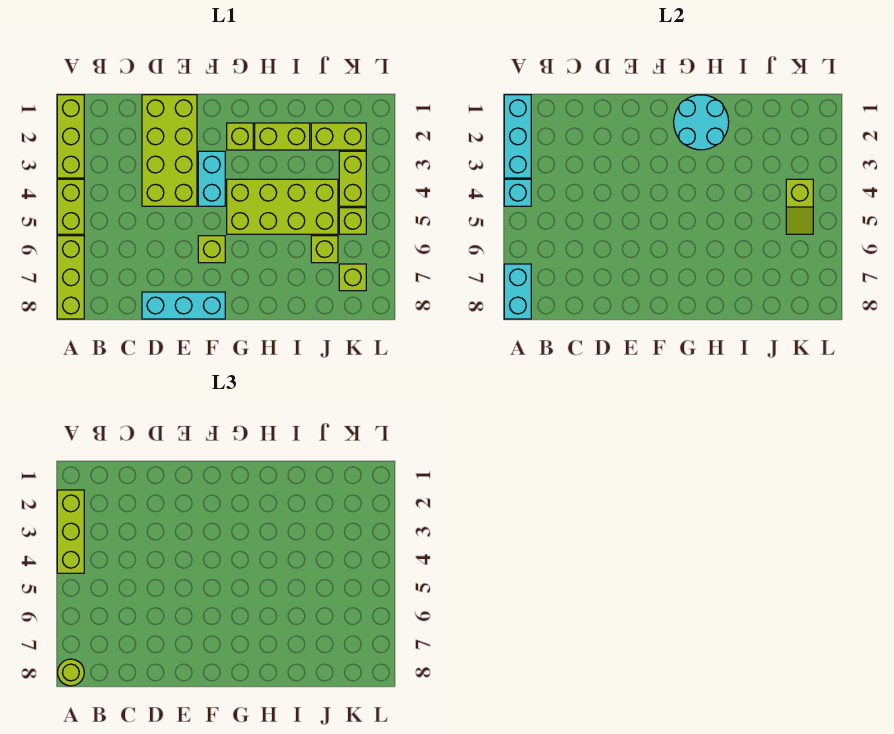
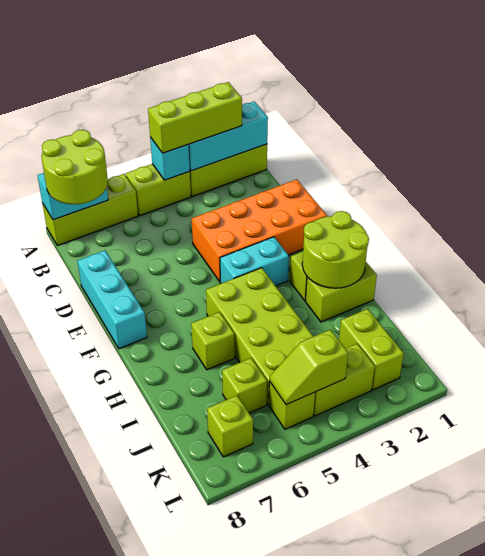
lime round brick A8 level 3 -> lime round brick A7:B8 level 3
lime brick D1:E4 level 1 -> orange brick D1:E4 level 1
lime brick F6 level 1 -> lime brick H6 level 1
cyan round brick G1:H2 level 2 -> lime round brick G1:H2 level 2
lime brick H2:I2 level 1 -> lime brick H1:H2 level 1

